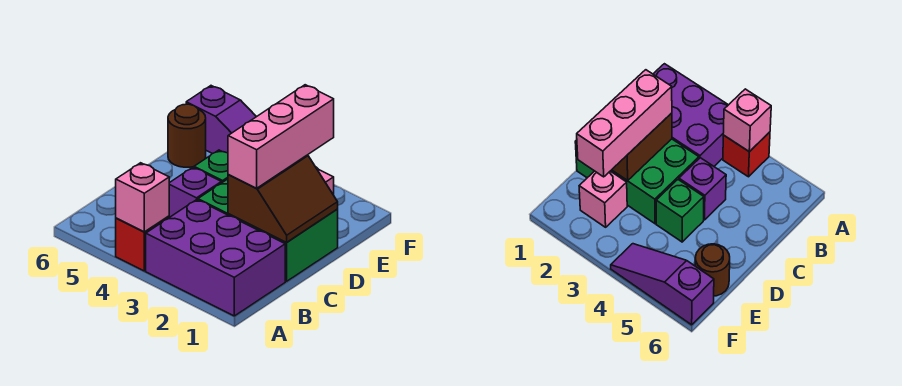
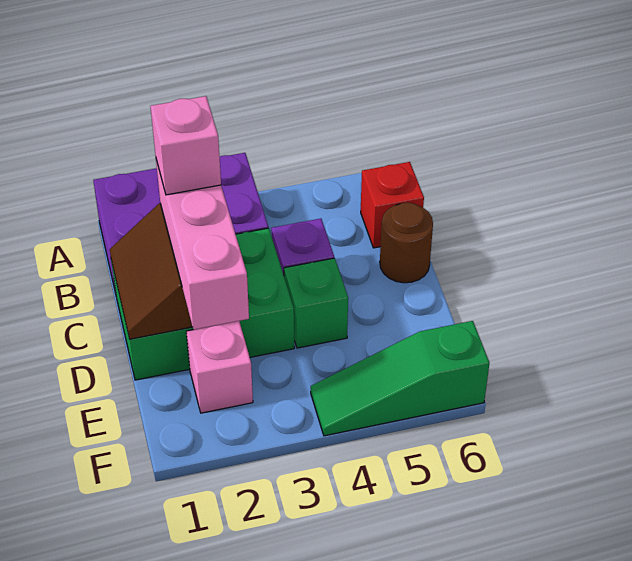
red brick A4 level 1 -> red brick B6 level 1
pink brick A4 level 2 -> pink brick C2 level 4
brown round brick E6 level 1 -> brown round brick C6 level 1
purple slope F4:F6 level 1 top 6 -> green slope F4:F6 level 1 top 6

